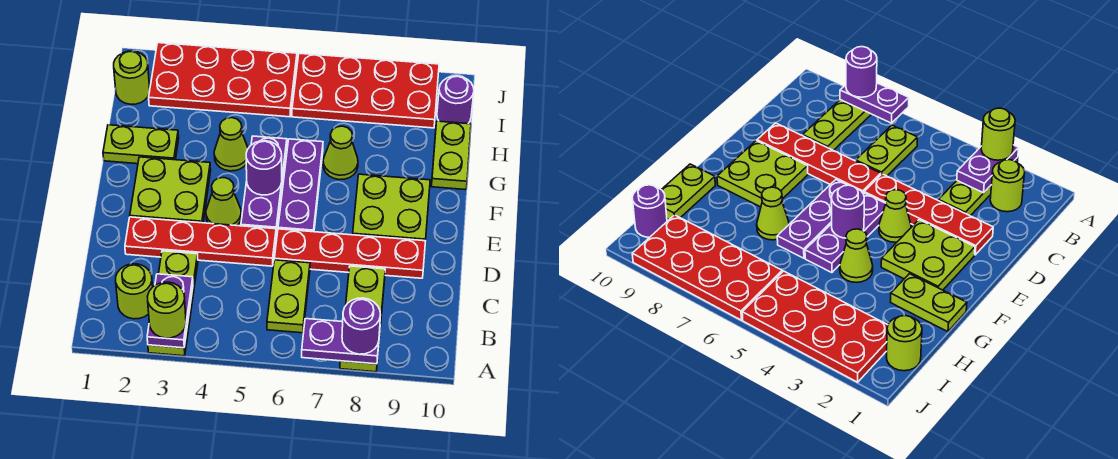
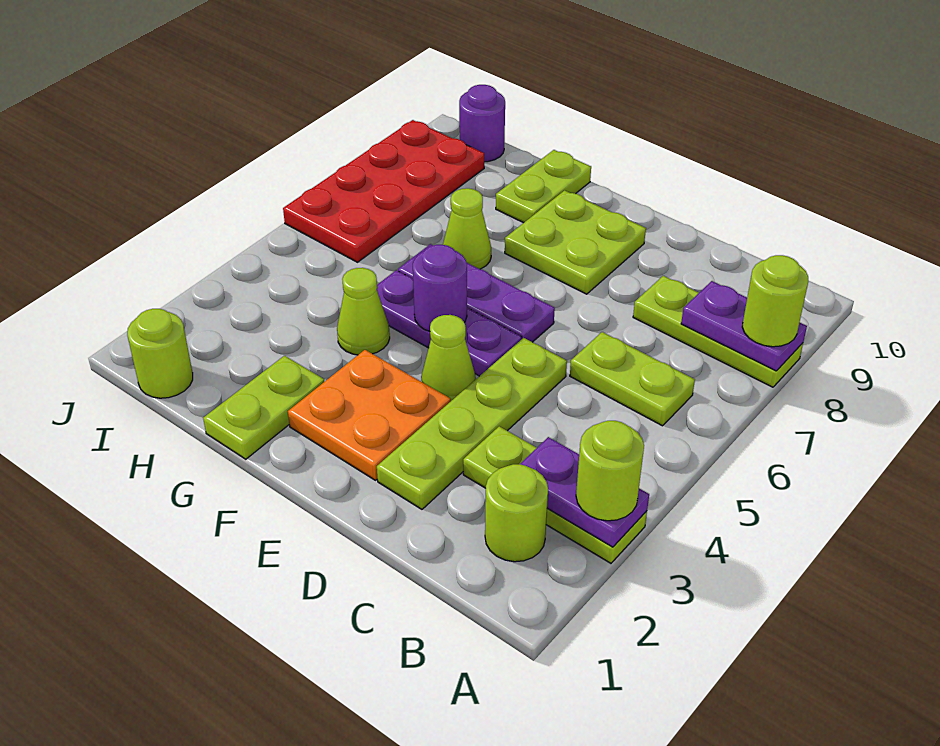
purple plate A7:A8 level 2 -> purple plate A8:B8 level 2
purple round brick A8 level 3 -> lime round brick A8 level 3
red plate D2:D5 level 1 -> lime plate D2:D5 level 1
red plate D6:D9 level 1 -> none
lime plate E2:F3 level 1 -> orange plate E2:F3 level 1
lime plate G10:H10 level 1 -> lime plate G9:G10 level 1
red plate I2:J5 level 1 -> none

